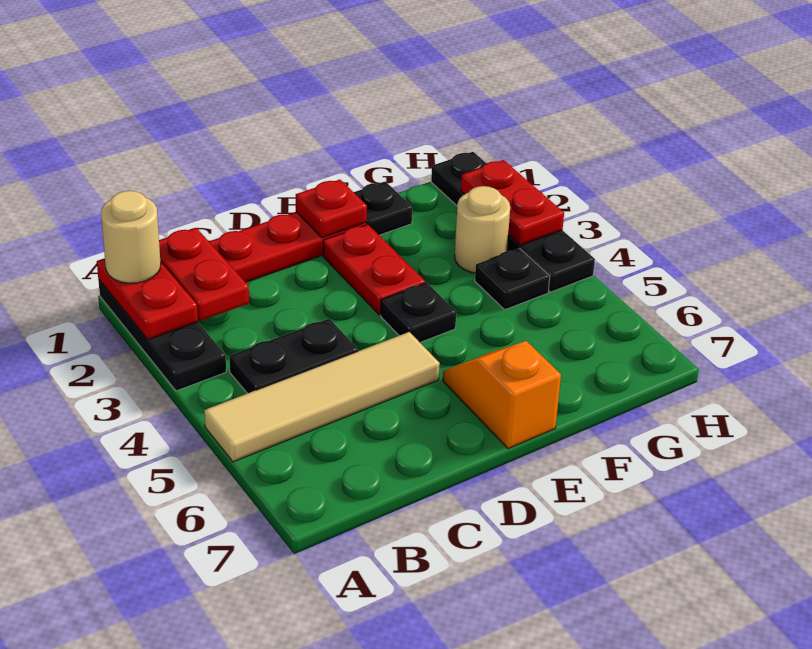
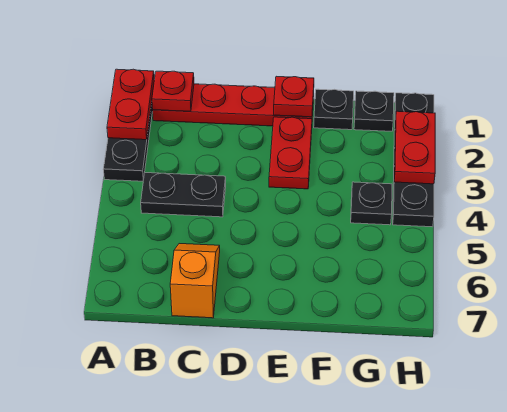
tan round brick A1 level 3 -> none
tan tile A5:D5 level 1 -> none
red plate B1:B2 level 2 -> red plate B1 level 2
black plate E4 level 1 -> black plate G1 level 1
orange slope E6:E7 level 1 top 7 -> orange slope C6:C7 level 1 top 7
tan round brick G3 level 1 -> none

